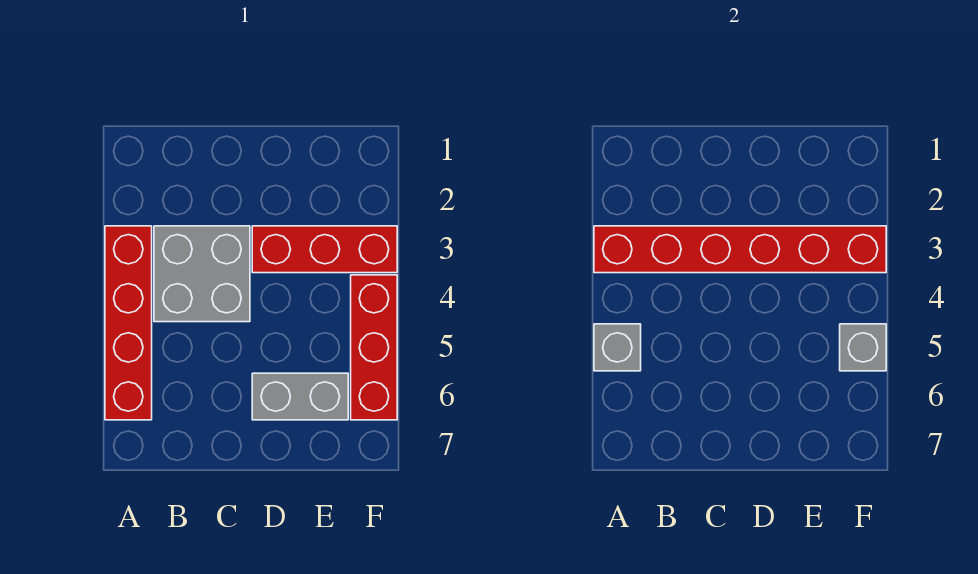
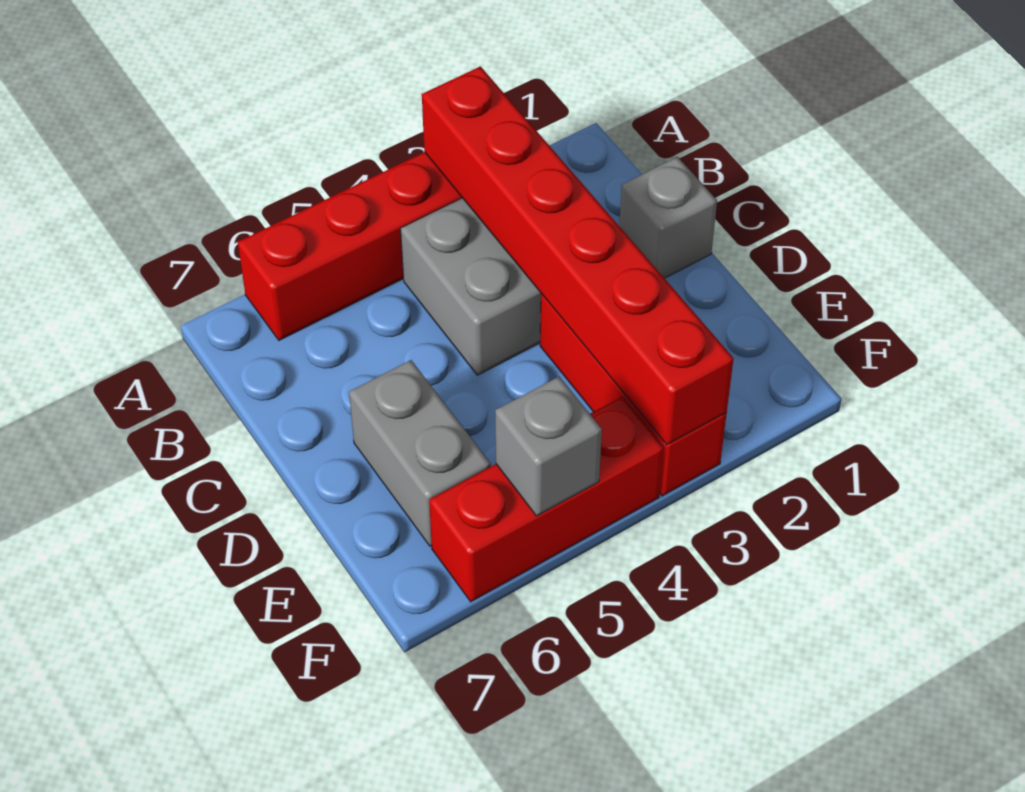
grey brick A5 level 2 -> grey brick C1 level 1

